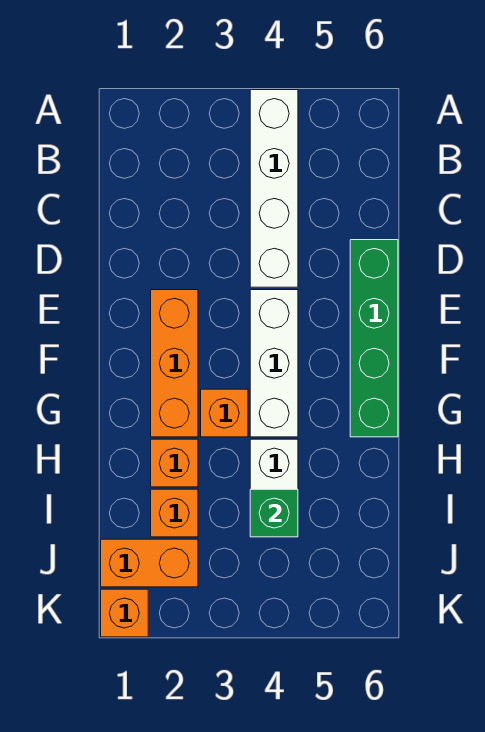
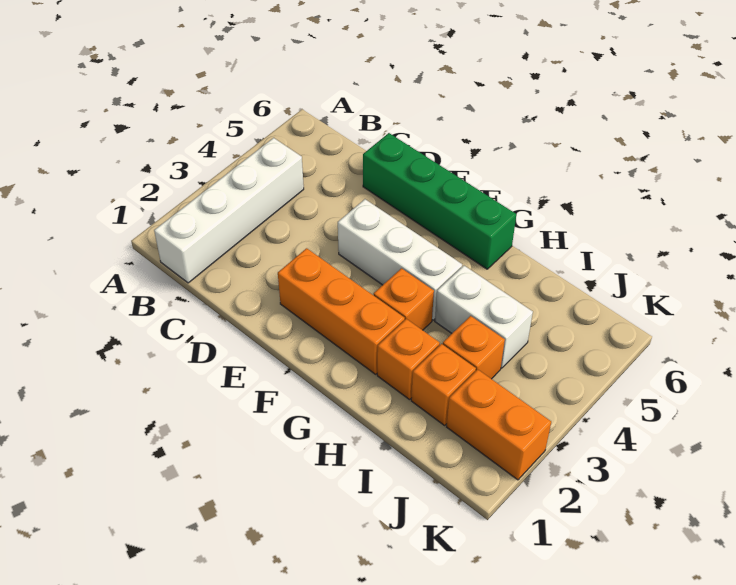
white brick A4:D4 level 1 -> white brick B1:B4 level 1
green brick I4 level 2 -> none
orange brick J1:J2 level 1 -> orange brick J2:K2 level 1
orange brick K1 level 1 -> orange brick I3 level 1

